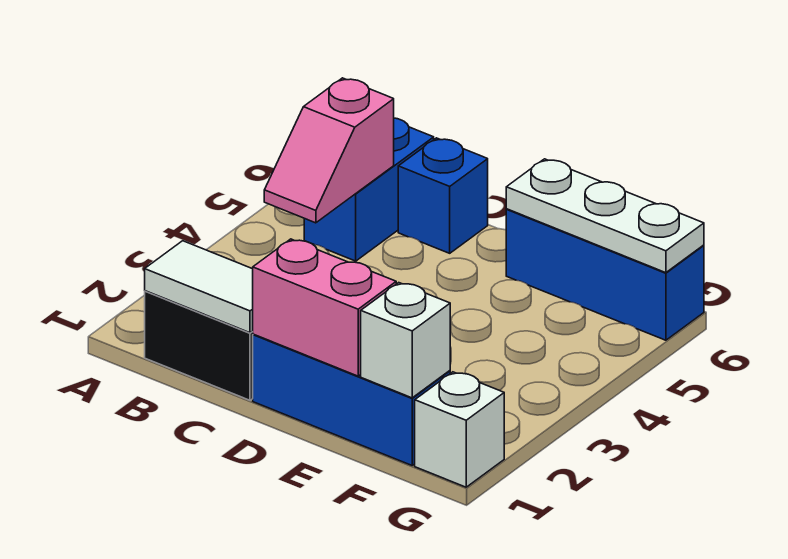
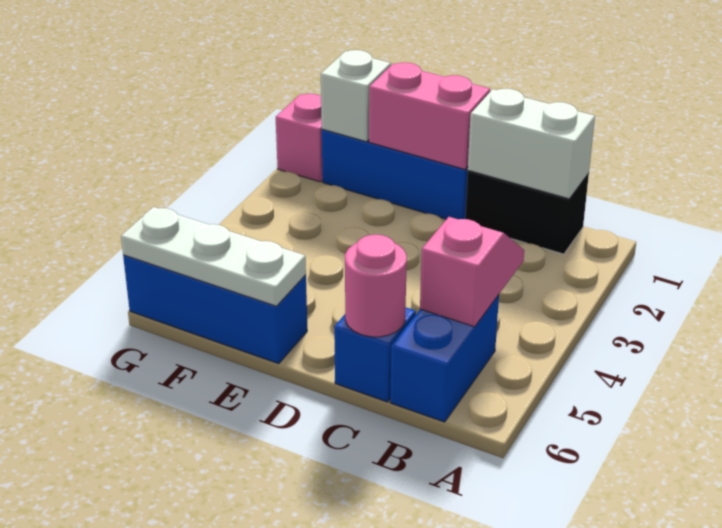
white tile B1:C1 level 2 -> white brick B1:C1 level 2
none -> pink round brick C6 level 2
white brick G1 level 1 -> pink brick G1 level 1

